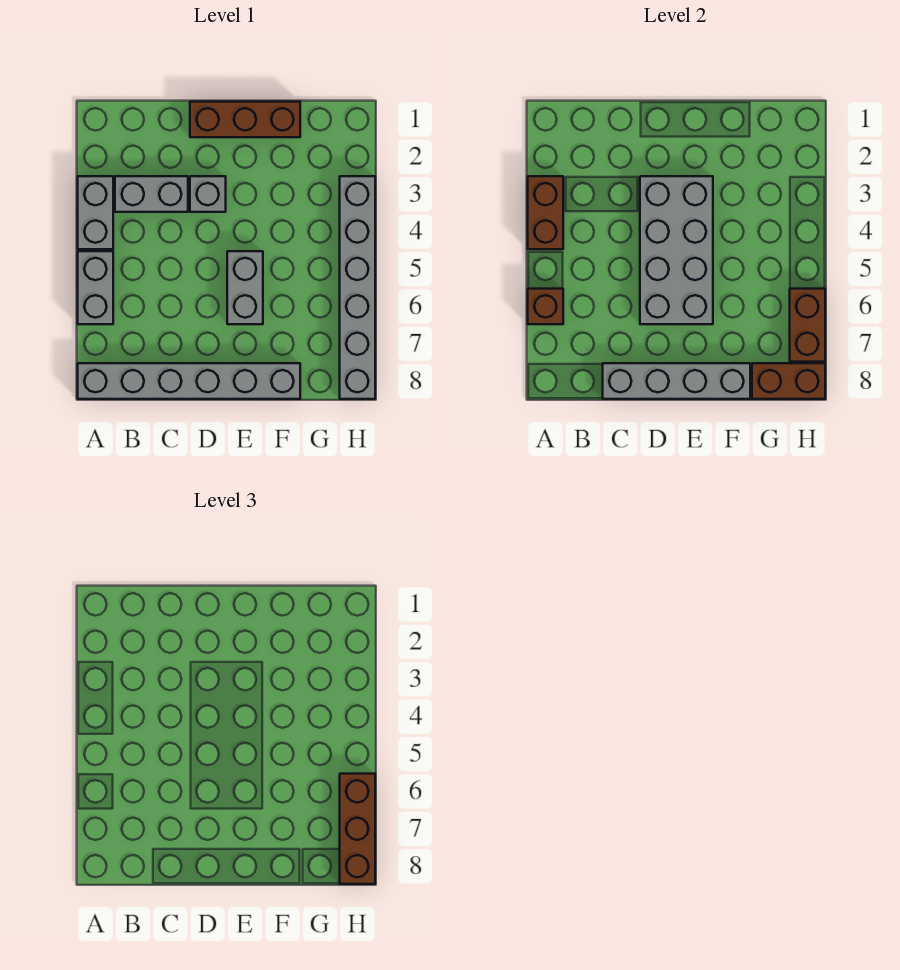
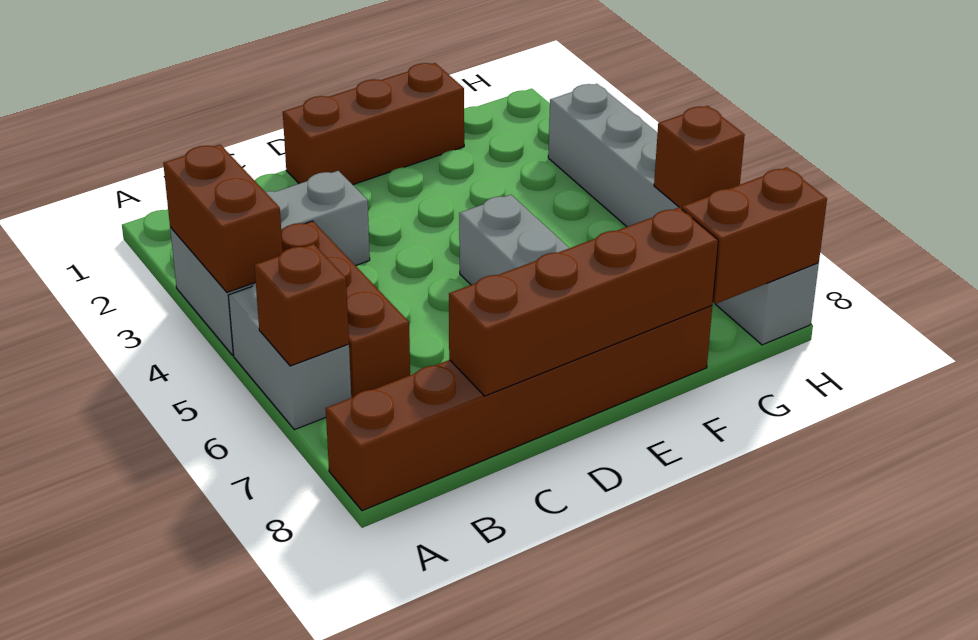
grey brick A8:F8 level 1 -> brown brick A8:F8 level 1
grey brick C8:F8 level 2 -> brown brick C8:F8 level 2
grey brick D3 level 1 -> none
grey brick D3:E6 level 2 -> none
brown brick H6:H7 level 2 -> brown brick H6 level 2
brown brick H6:H8 level 3 -> brown brick B4:B6 level 1

